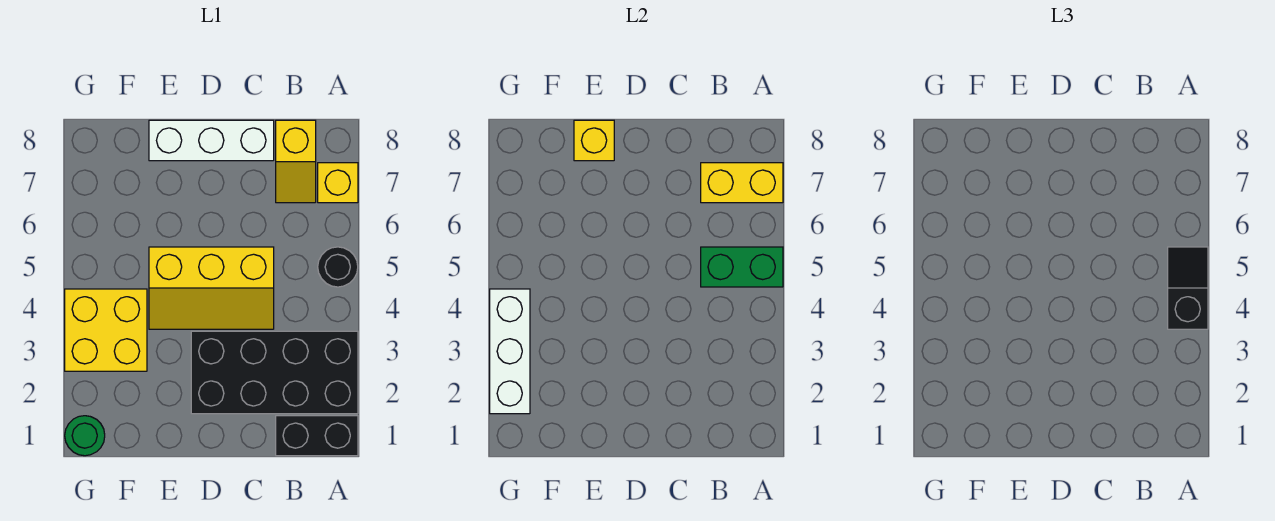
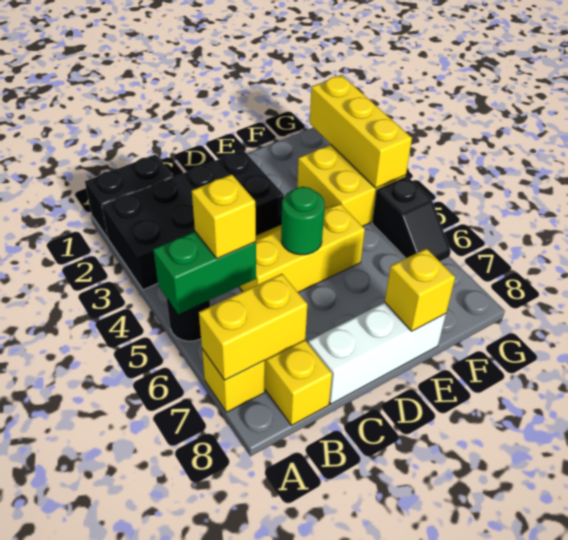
black slope A4:A5 level 3 top 4 -> black slope G5:G6 level 1 top 5
none -> yellow brick B5 level 3
green round brick G1 level 1 -> green round brick D5 level 2
white brick G2:G4 level 2 -> yellow brick G2:G4 level 2

